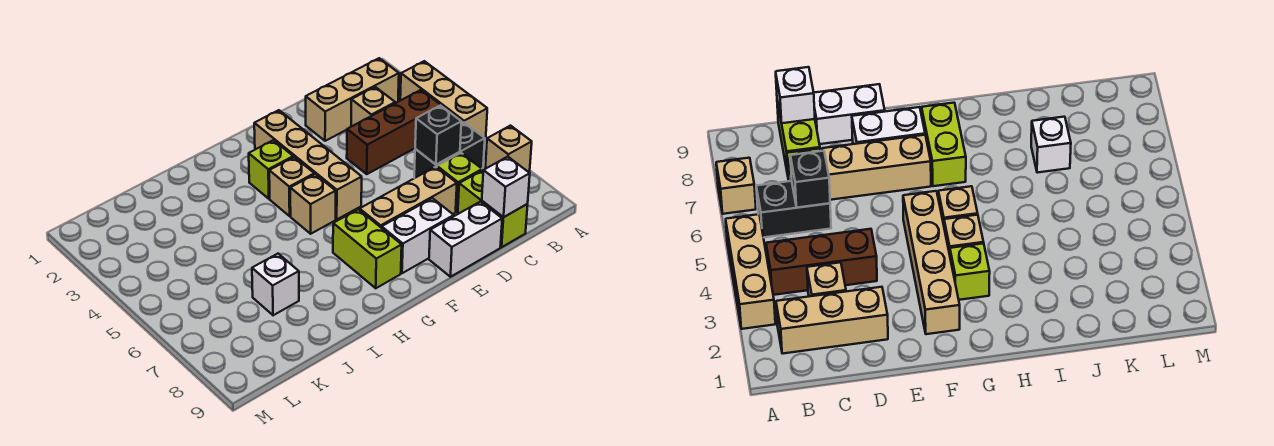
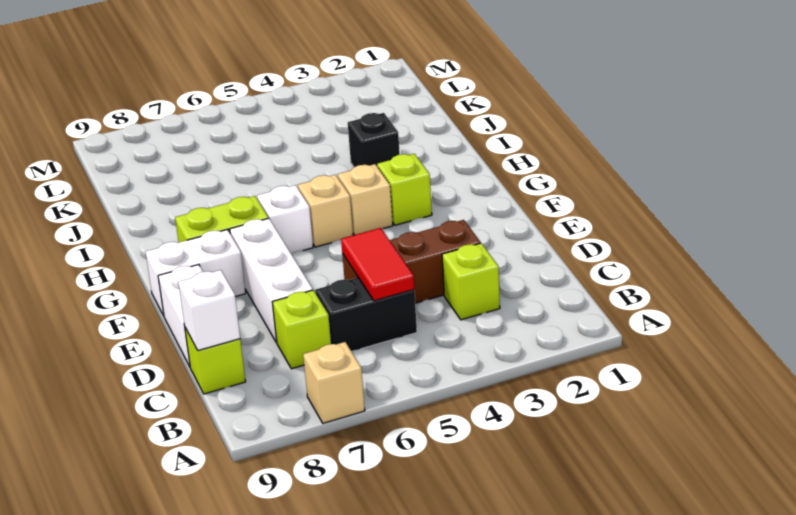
tan brick A3:A5 level 1 -> none
tan brick B2:D2 level 1 -> none
brown brick B4:D4 level 1 -> brown brick D3:D5 level 1
black brick B6:C6 level 1 -> black brick C5:C6 level 1
tan brick C3 level 1 -> lime brick C3 level 1
none -> red tile C5:D5 level 2
black brick C6 level 2 -> black brick I3 level 1
lime brick C8:C9 level 1 -> lime brick C9 level 1
tan brick D7:F7 level 1 -> white brick D7:F7 level 1
white brick E8:F8 level 1 -> white brick F8:F9 level 1
tan brick F2:F5 level 1 -> none
white brick J7 level 1 -> white brick G6 level 1

